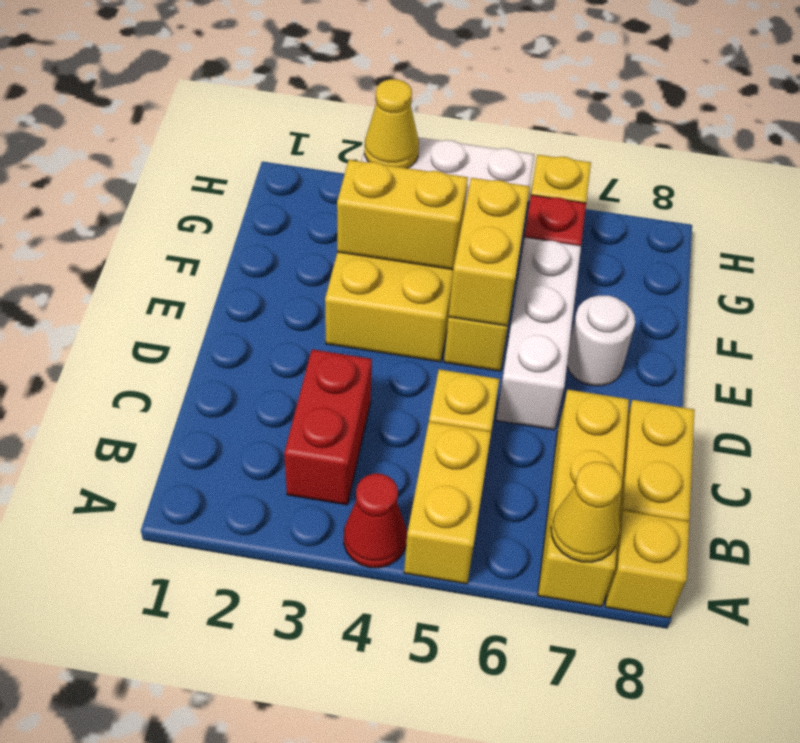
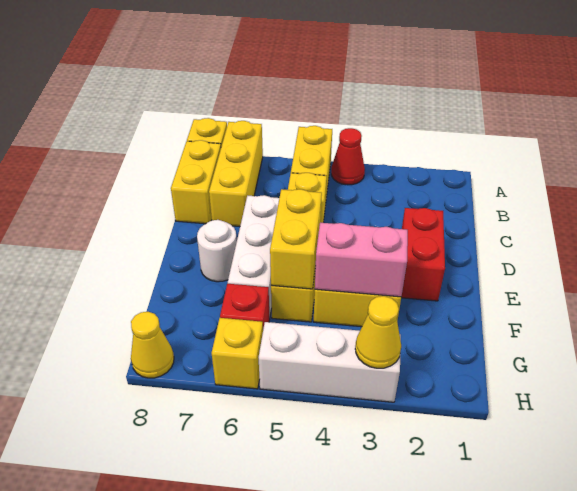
yellow cone A7 level 2 -> yellow cone H8 level 1
red brick B3:C3 level 1 -> red brick D2:E2 level 1
yellow brick F3:F4 level 2 -> pink brick F3:F4 level 2

